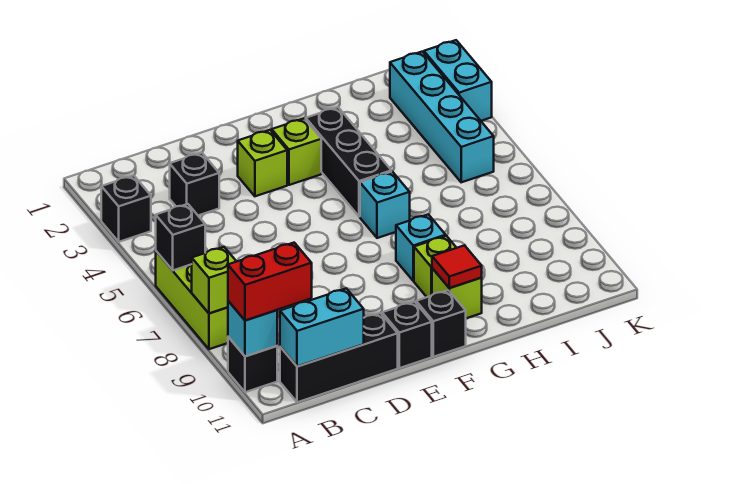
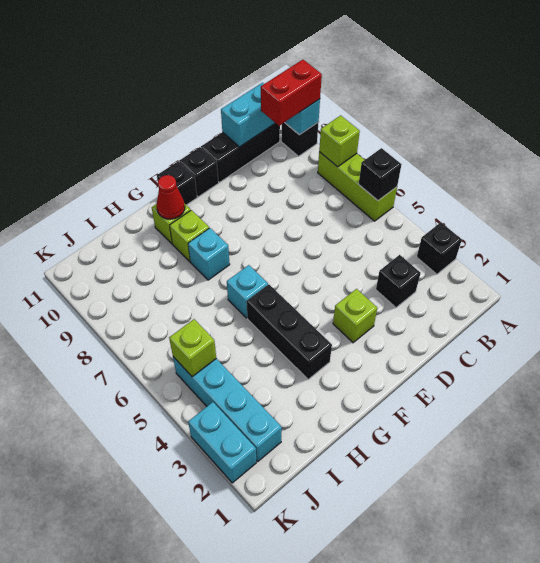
lime brick F3 level 1 -> lime brick J5 level 2
red tile G10 level 2 -> red cone G10 level 2

